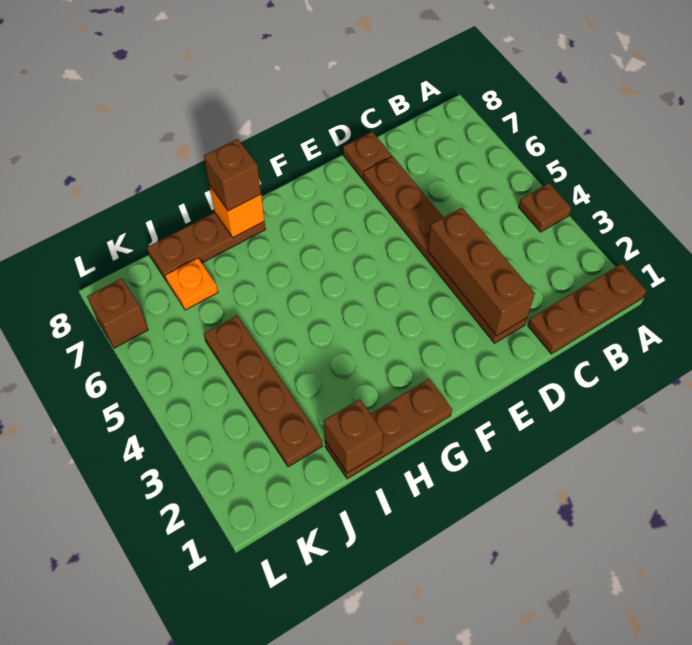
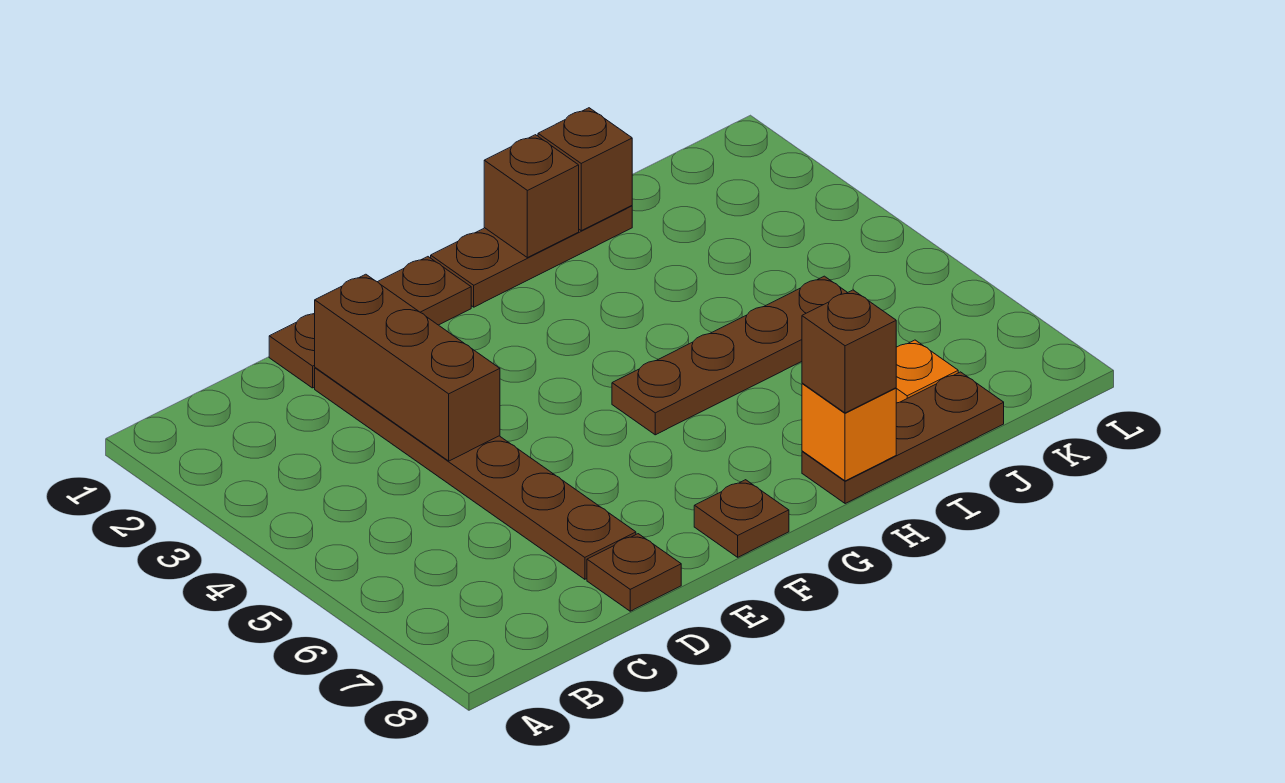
brown plate A1:C1 level 1 -> brown plate D1:F1 level 1
brown plate A4 level 1 -> brown plate F8 level 1
brown plate J2:J5 level 1 -> brown plate G5:J5 level 1
brown brick L7 level 1 -> brown brick H1 level 2

